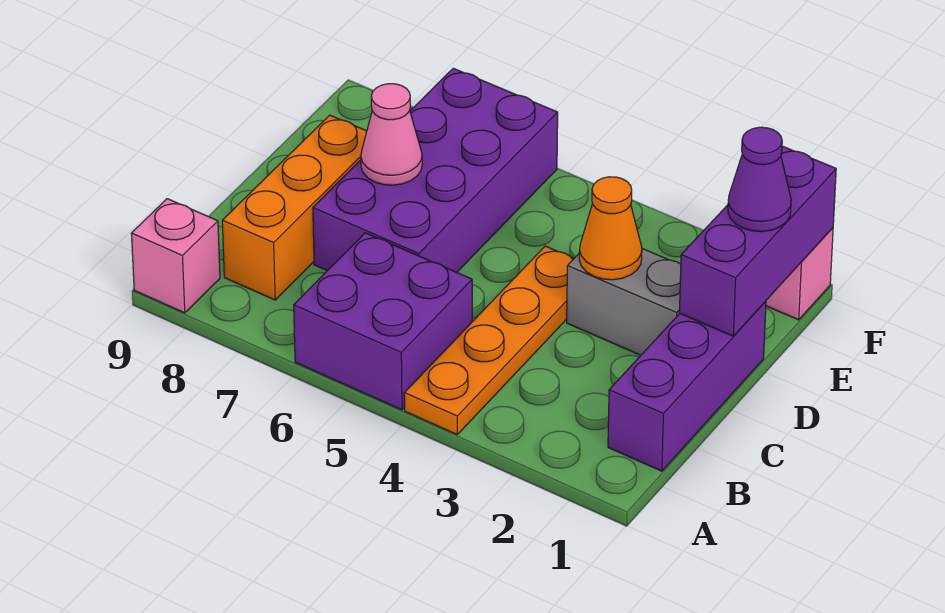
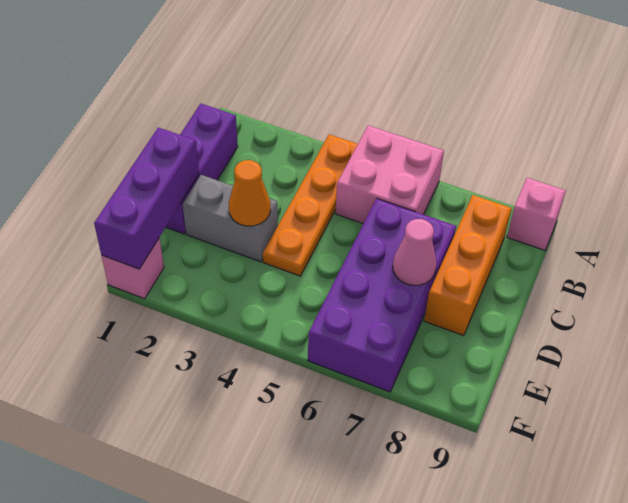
purple brick A5:B6 level 1 -> pink brick A5:B6 level 1
purple cone E1 level 3 -> none

